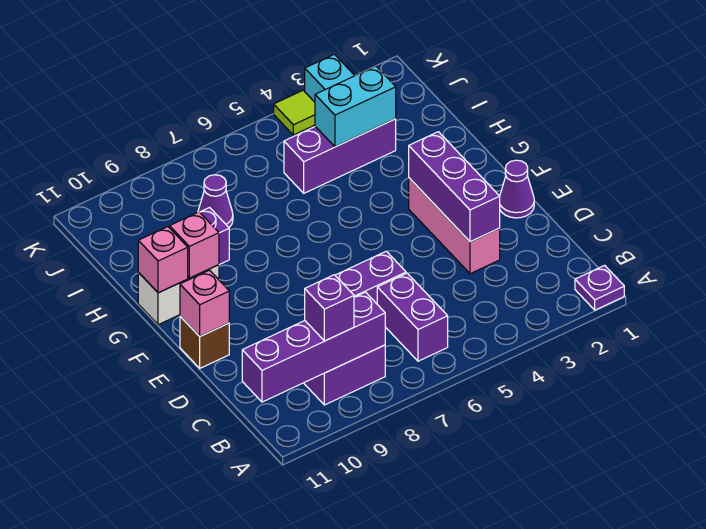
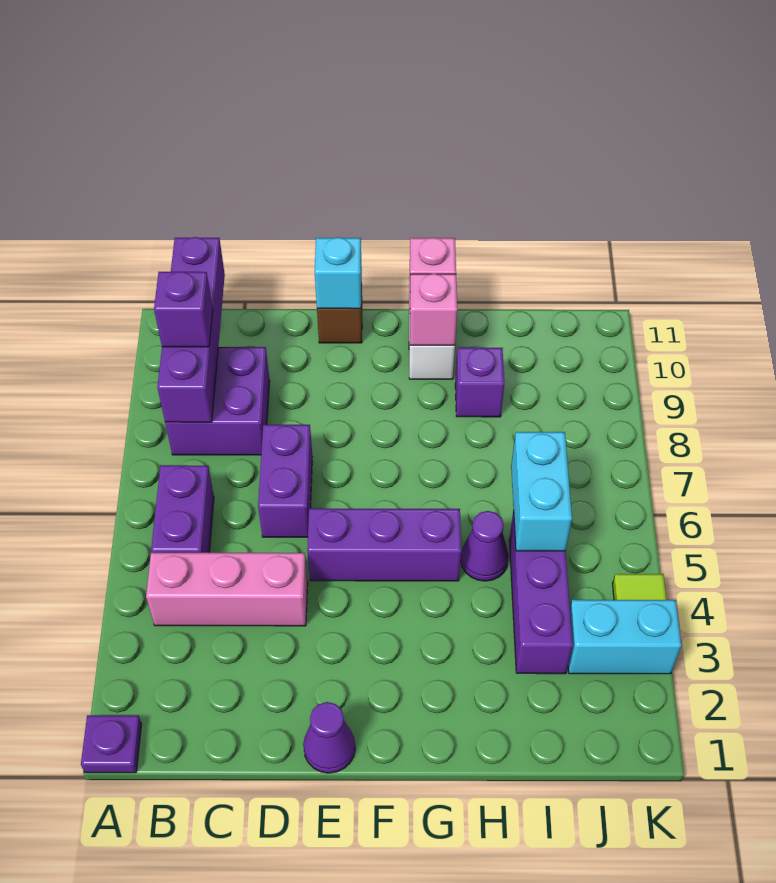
purple brick B6:C6 level 1 -> purple brick B5:B6 level 1
pink brick D3:F3 level 1 -> pink brick B4:D4 level 1
purple brick D3:F3 level 2 -> purple brick E5:G5 level 1
pink brick E11 level 2 -> cyan brick E11 level 2
cyan brick I3:I4 level 2 -> cyan brick I5:I6 level 2
purple cone I8 level 1 -> purple cone H5 level 1

